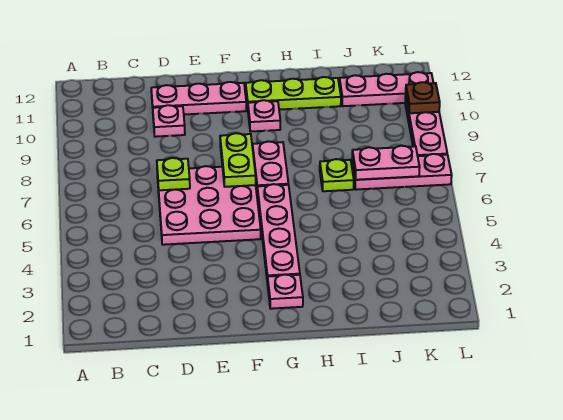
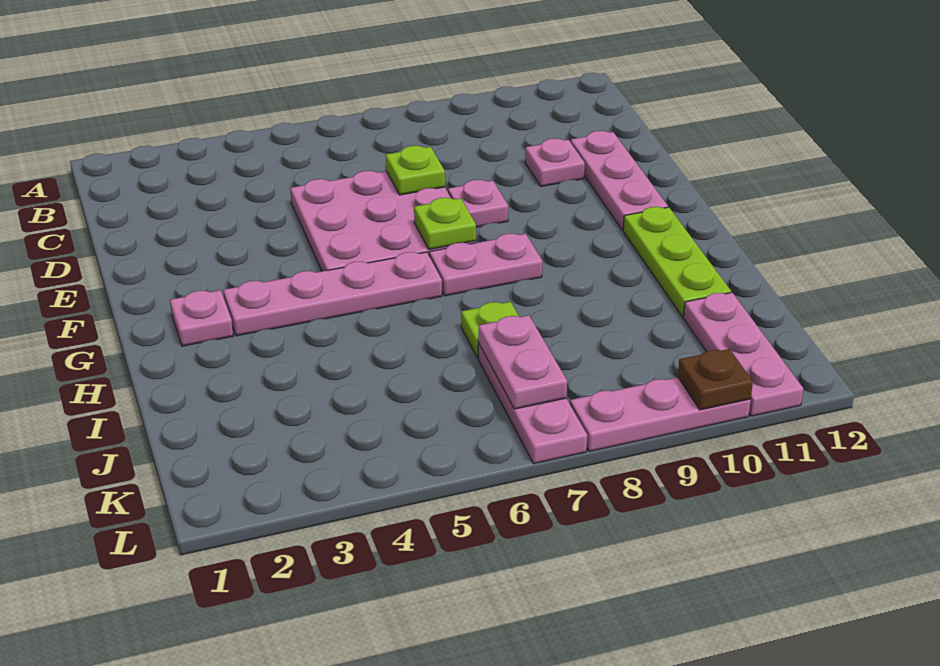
lime plate F7:F8 level 2 -> lime plate F7 level 2
pink plate G10 level 1 -> pink plate E8 level 1

